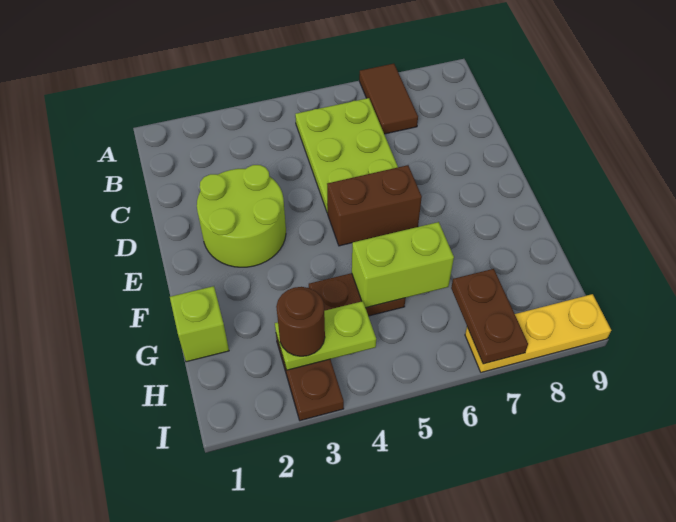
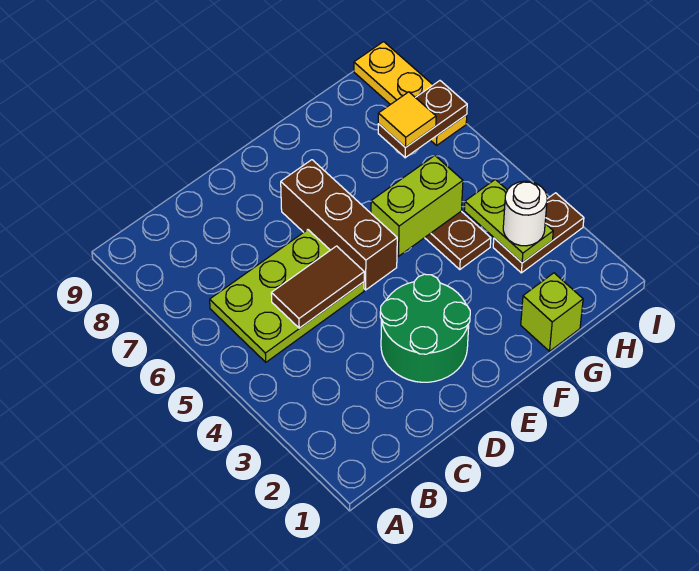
brown tile A7:B7 level 1 -> brown tile C5:D5 level 2
lime round brick D2:E3 level 1 -> green round brick D2:E3 level 1
brown brick E5:E6 level 1 -> brown brick E5:E7 level 1
lime brick G5:G6 level 2 -> lime brick F5:G5 level 2
brown round brick H3 level 3 -> white round brick H3 level 3
none -> yellow tile H7 level 3

